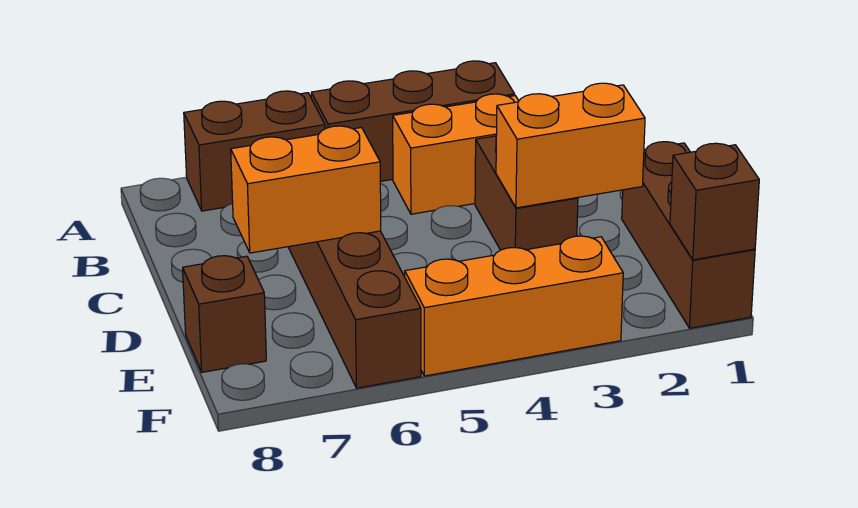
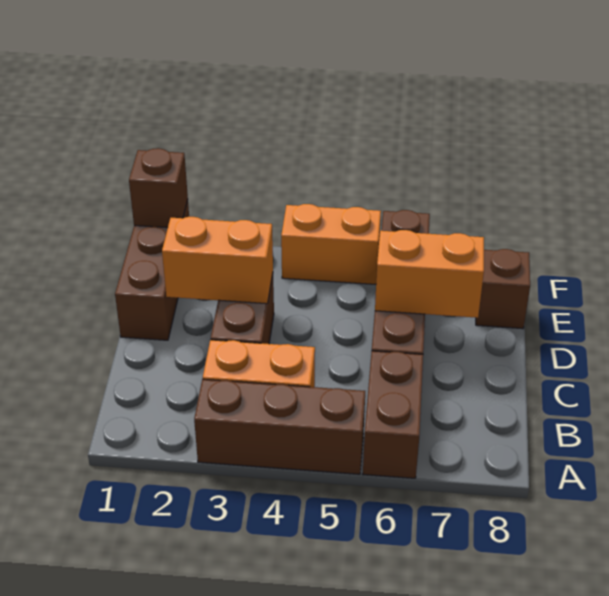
brown brick A6:A7 level 1 -> brown brick A6:B6 level 1
orange brick F3:F5 level 1 -> orange brick F4:F5 level 1

